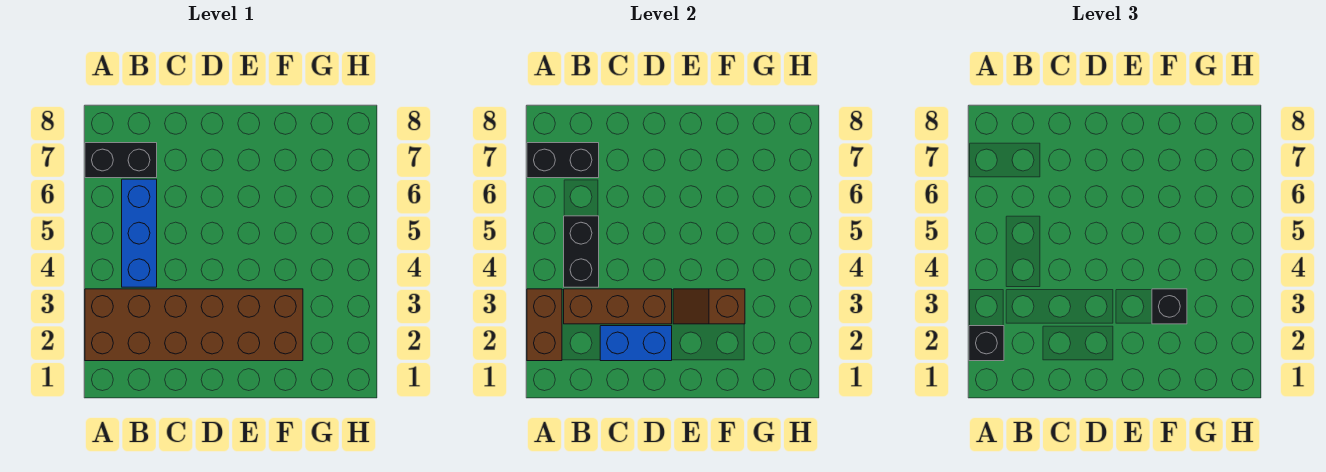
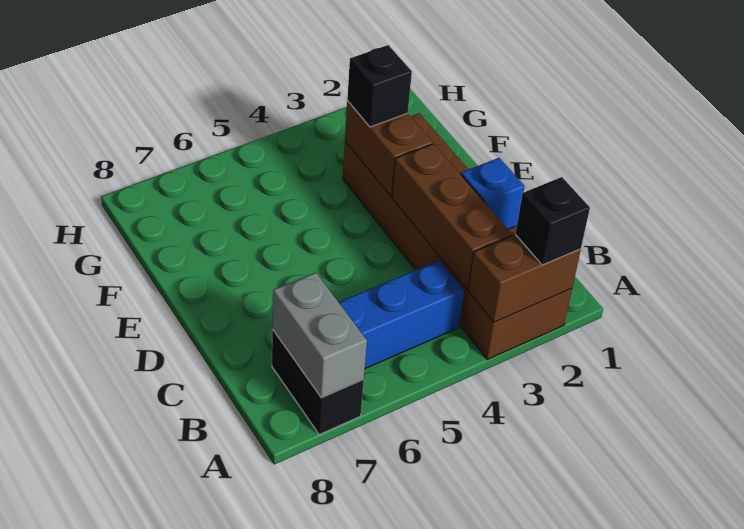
black brick A7:B7 level 2 -> grey brick A7:B7 level 2
black brick B4:B5 level 2 -> none
blue brick C2:D2 level 2 -> blue brick C2 level 2
brown slope E3:F3 level 2 top F -> brown brick E3:F3 level 2

